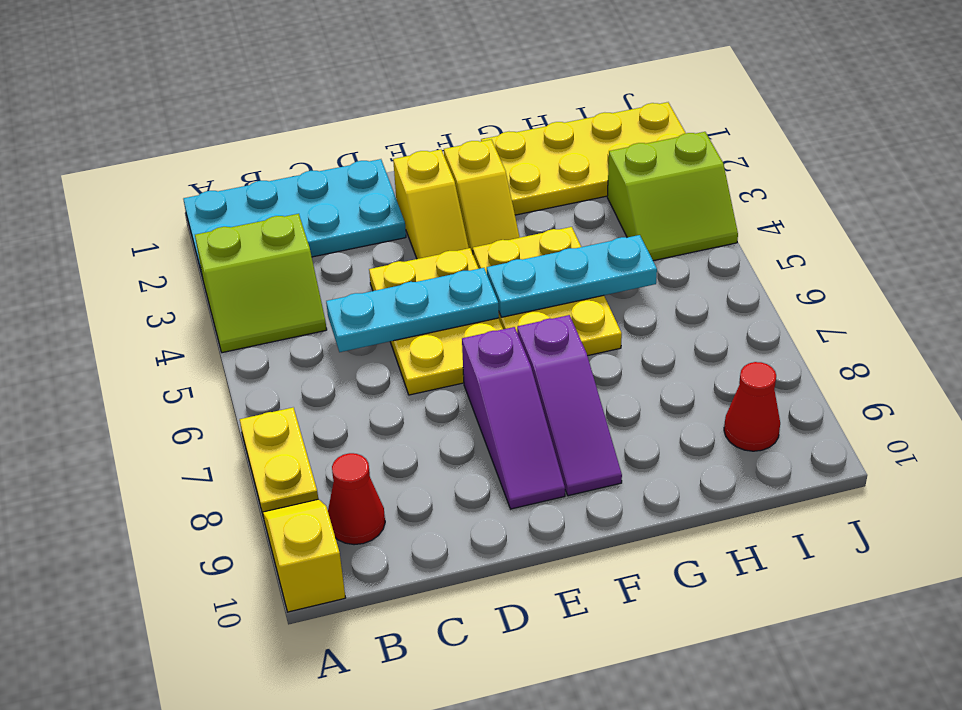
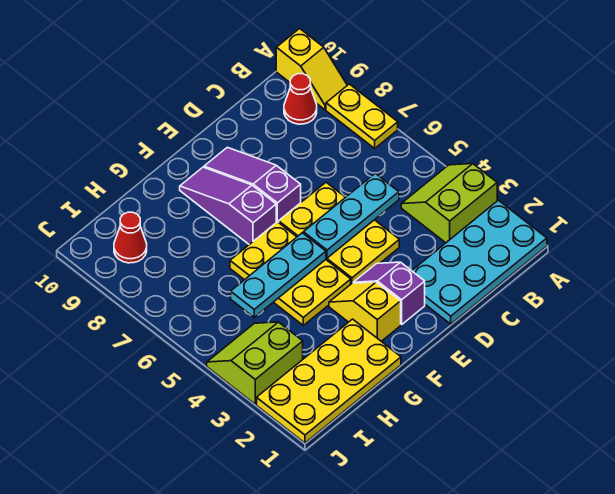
yellow slope E2:E3 level 1 top 2 -> purple slope E2:E3 level 1 top 2

